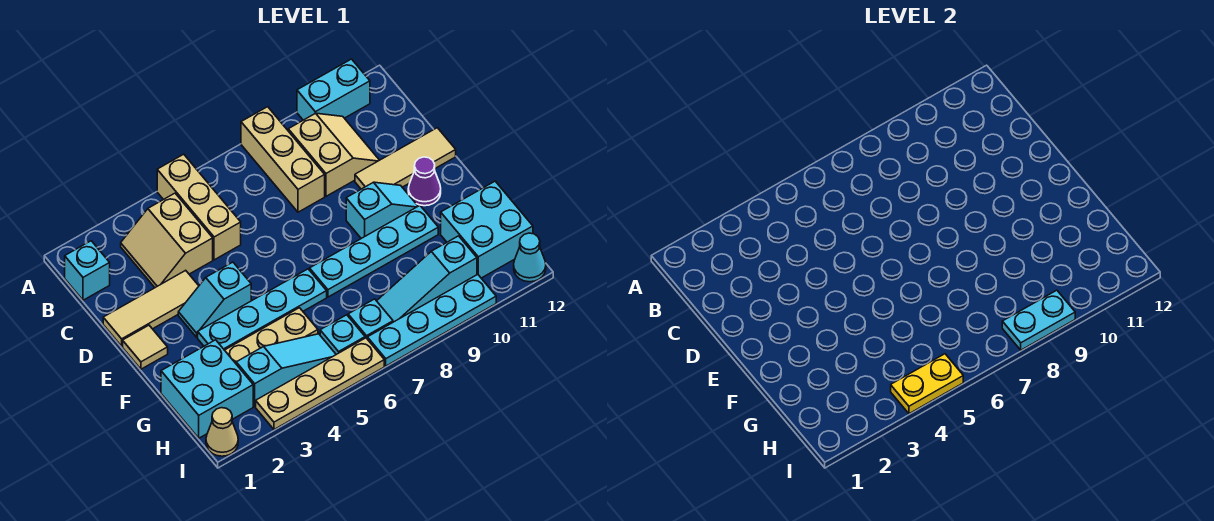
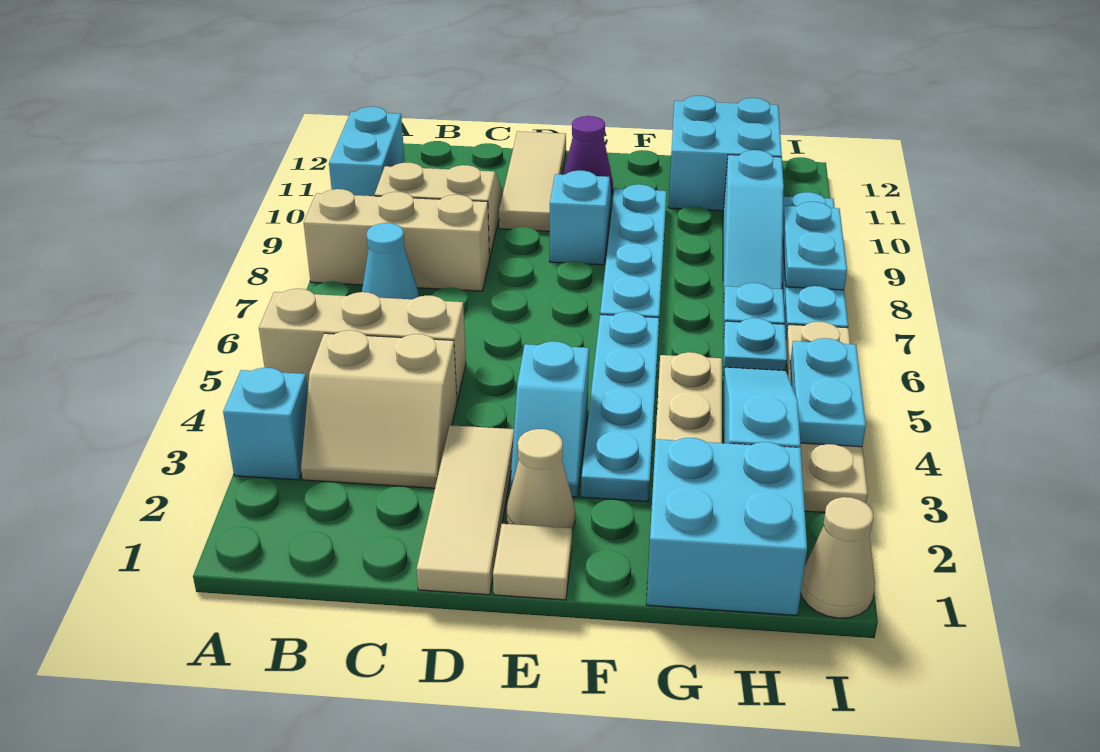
cyan brick B1 level 1 -> cyan brick A3 level 1
none -> tan cone E2 level 1
yellow plate I4:I5 level 2 -> cyan plate I4:I5 level 2
cyan cone I12 level 1 -> cyan cone B7 level 1

